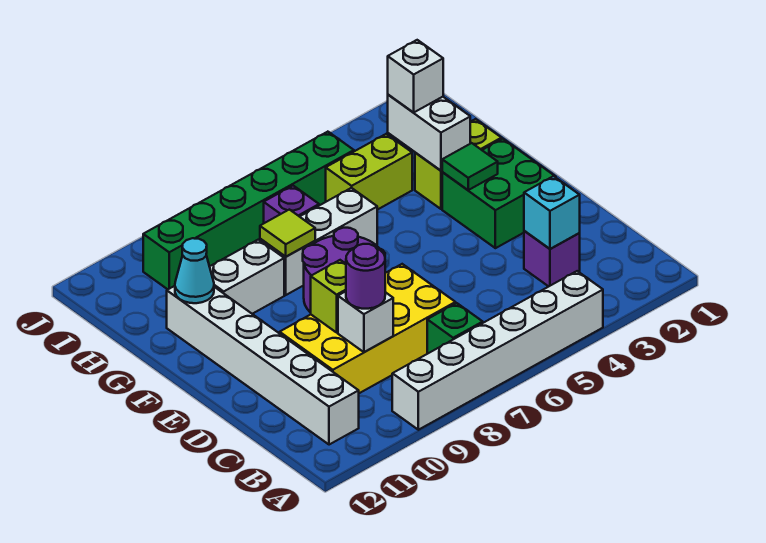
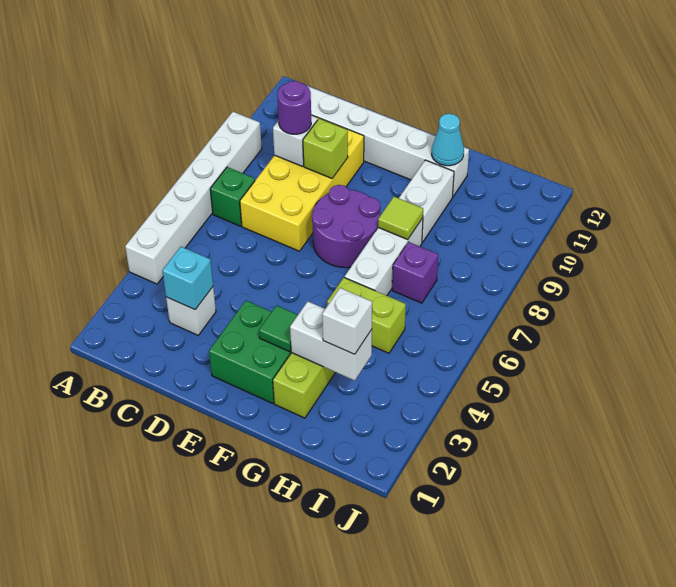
purple brick C3 level 1 -> white brick C3 level 1
lime brick H4:H5 level 1 -> lime brick G5:H5 level 1
green brick I5:I10 level 1 -> none

